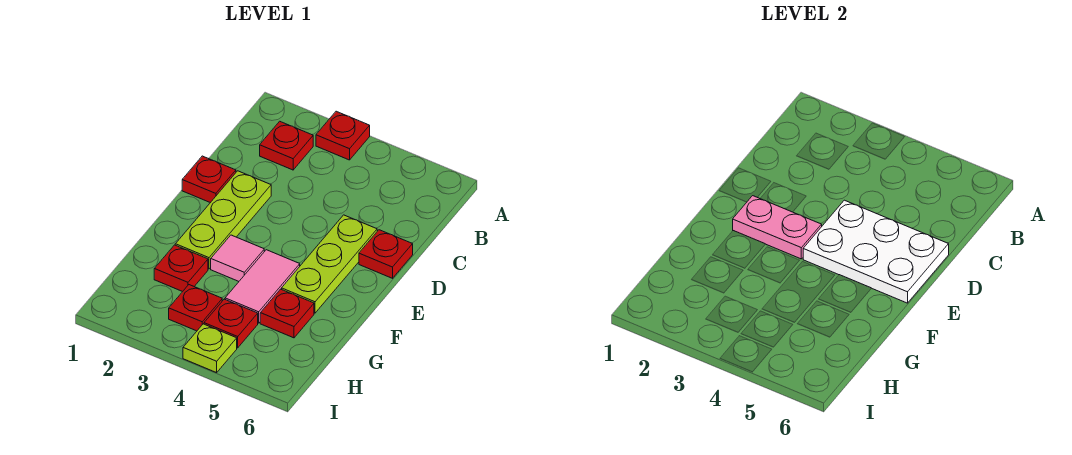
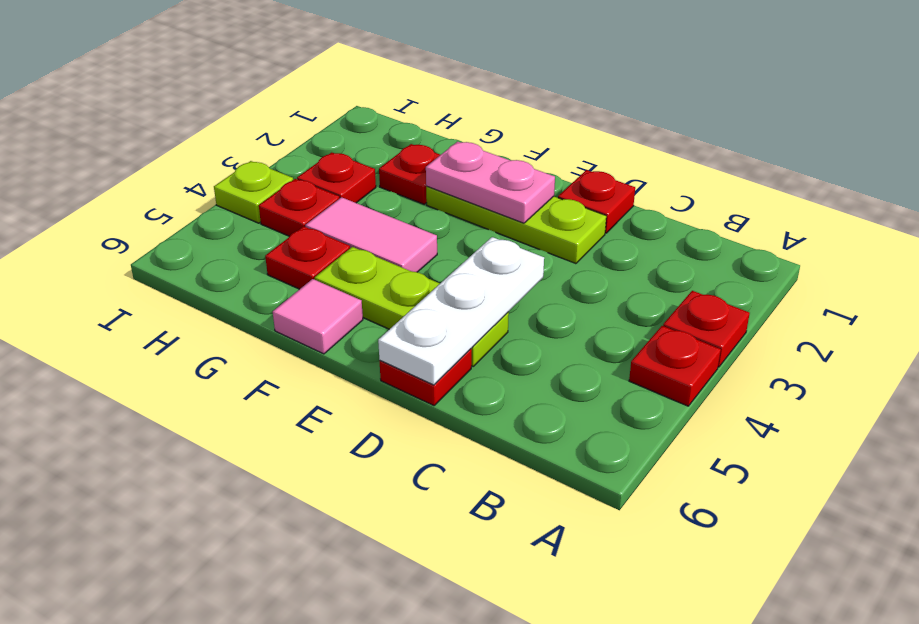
red plate B2 level 1 -> red plate A4 level 1
white plate D4:E6 level 2 -> white plate D4:D6 level 2
pink plate E2:E3 level 2 -> pink plate E2:F2 level 2
pink tile F3 level 1 -> pink tile F6 level 1

